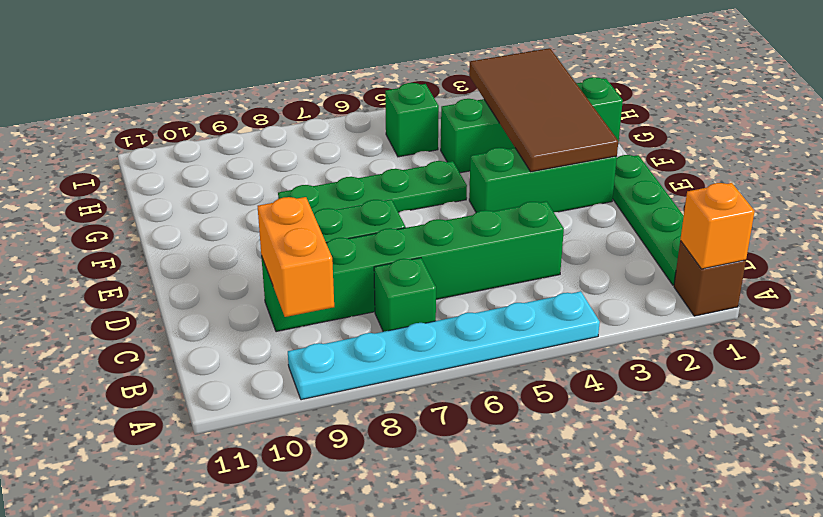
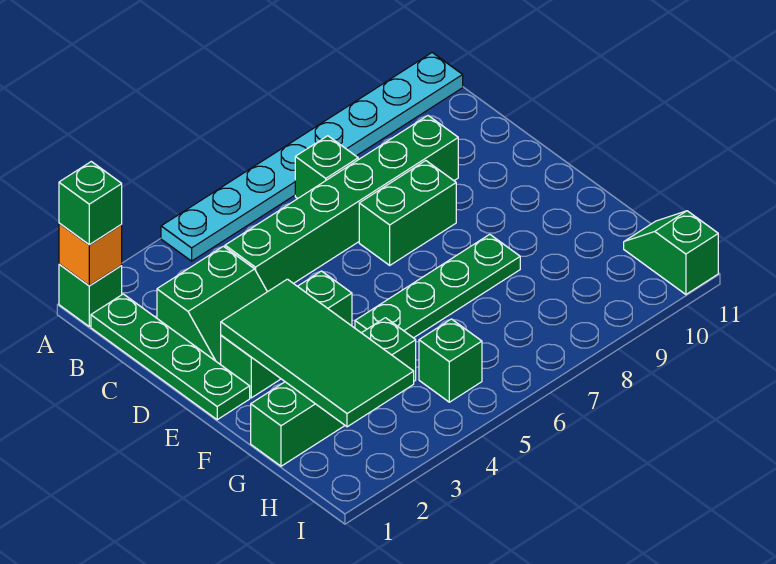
brown brick A1 level 1 -> green brick A1 level 1
none -> green brick A1 level 3
cyan plate A4:A9 level 1 -> cyan plate A4:A11 level 1
orange brick B9:C9 level 2 -> none
none -> green slope C2:D3 level 1 top C
brown tile E2:H3 level 2 -> green tile E2:H3 level 2
none -> green slope H11:I11 level 1 top I

